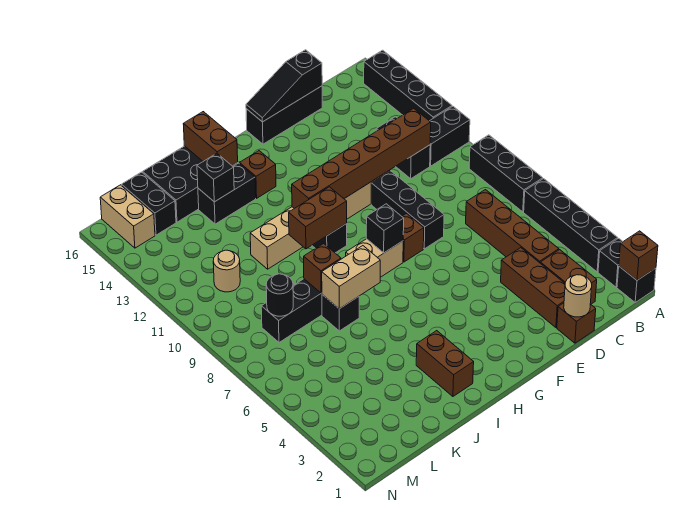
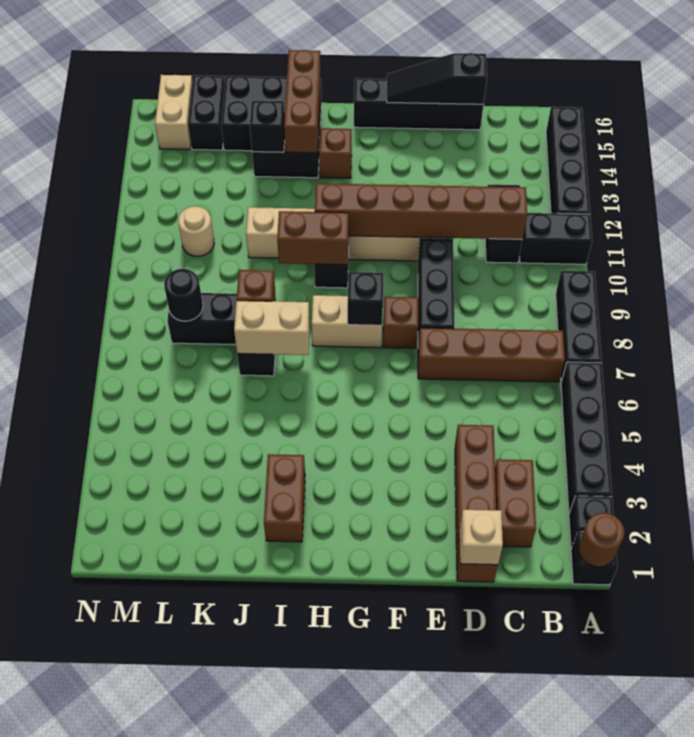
brown brick A1 level 2 -> brown round brick A1 level 2
brown brick C4:C7 level 1 -> brown brick B7:E7 level 1
tan round brick D1 level 2 -> tan brick D1 level 2
black brick D16:F16 level 1 -> black brick D16:G16 level 1
brown brick I15:I16 level 2 -> brown brick I14:I16 level 2

